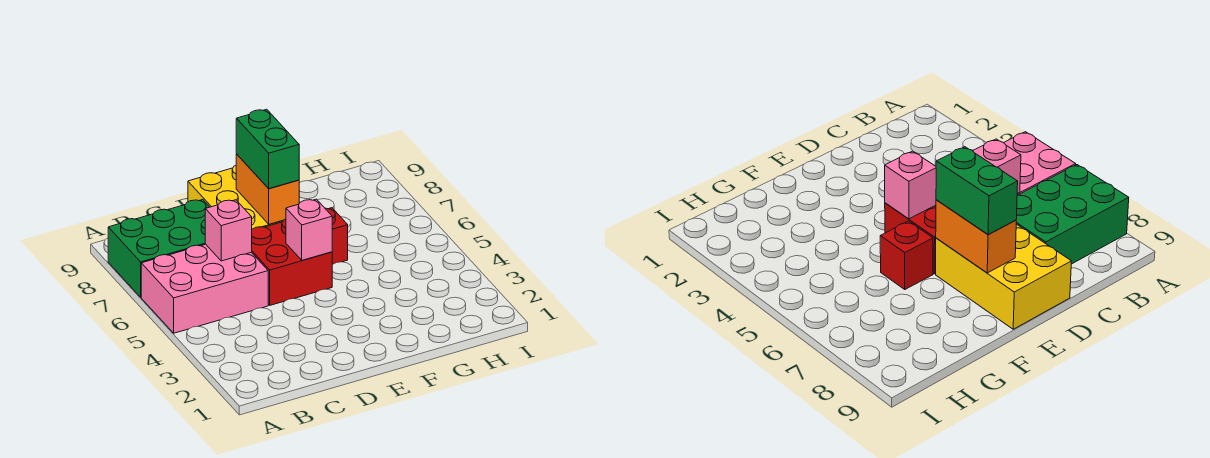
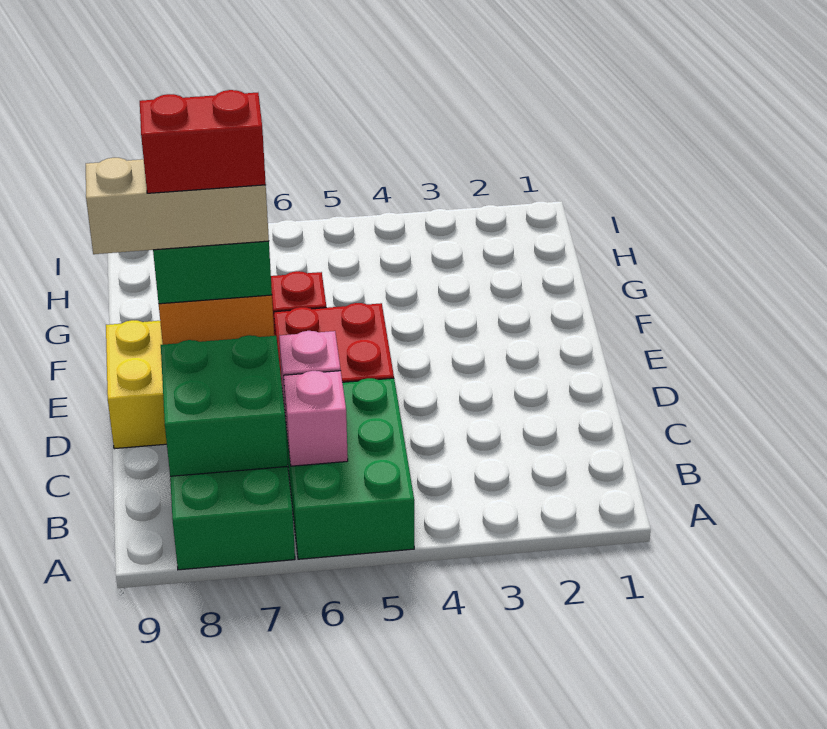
pink brick A5:C6 level 1 -> green brick A5:C6 level 1
none -> green brick B7:C8 level 2
pink brick E5 level 2 -> pink brick B6 level 2
none -> tan brick E7:E9 level 4
none -> red brick E7:E8 level 5

